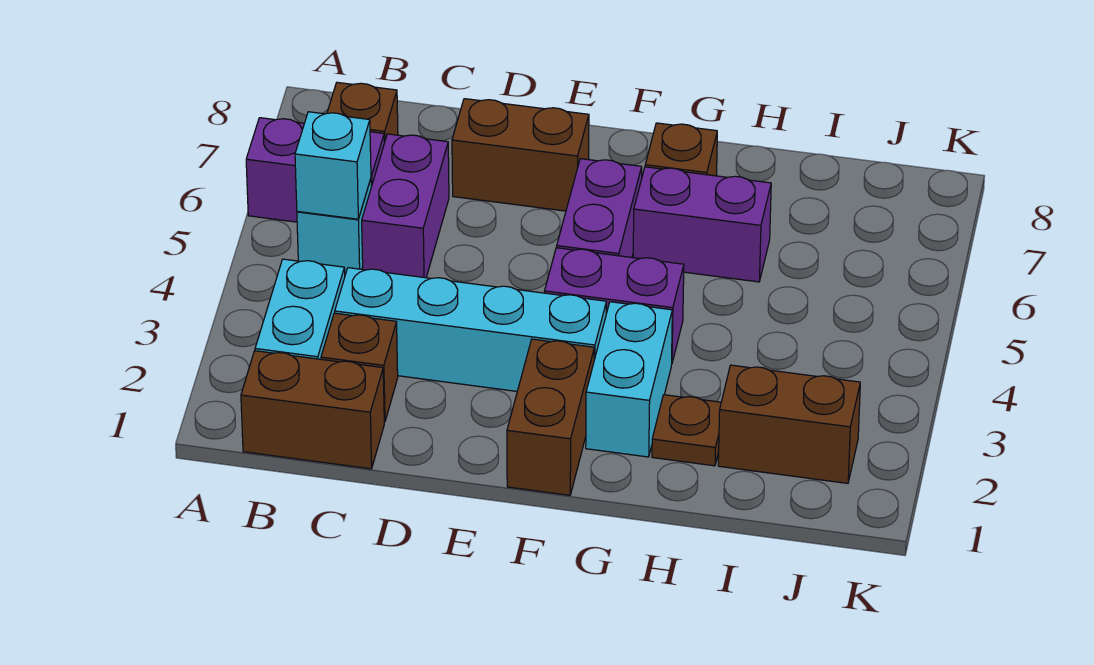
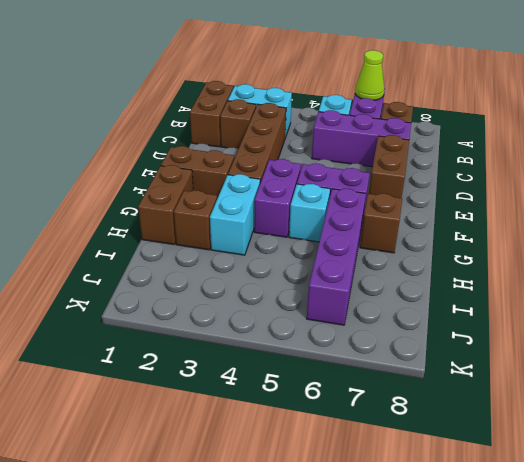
none -> lime cone A6 level 2
cyan brick B5 level 2 -> cyan brick G5 level 1
cyan brick C3:F3 level 1 -> brown brick C3:F3 level 1
purple brick C5:C6 level 1 -> purple brick C5:C7 level 1
cyan brick G2:G3 level 1 -> cyan brick G3:H3 level 1
purple brick G6:H6 level 1 -> purple brick G6:J6 level 1
brown plate H2 level 1 -> brown brick H2 level 1
brown brick I2:J2 level 1 -> brown brick G1:H1 level 1

